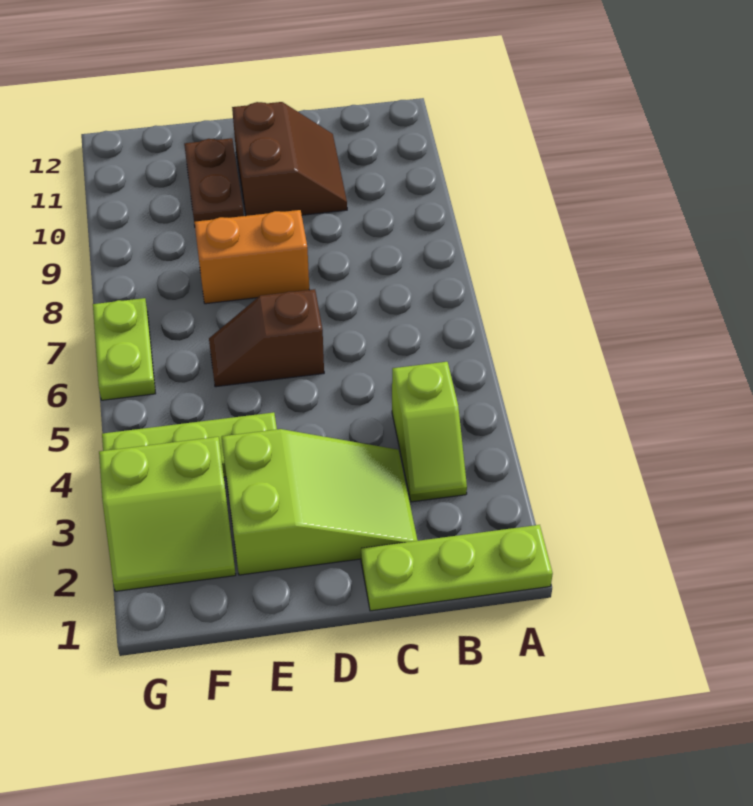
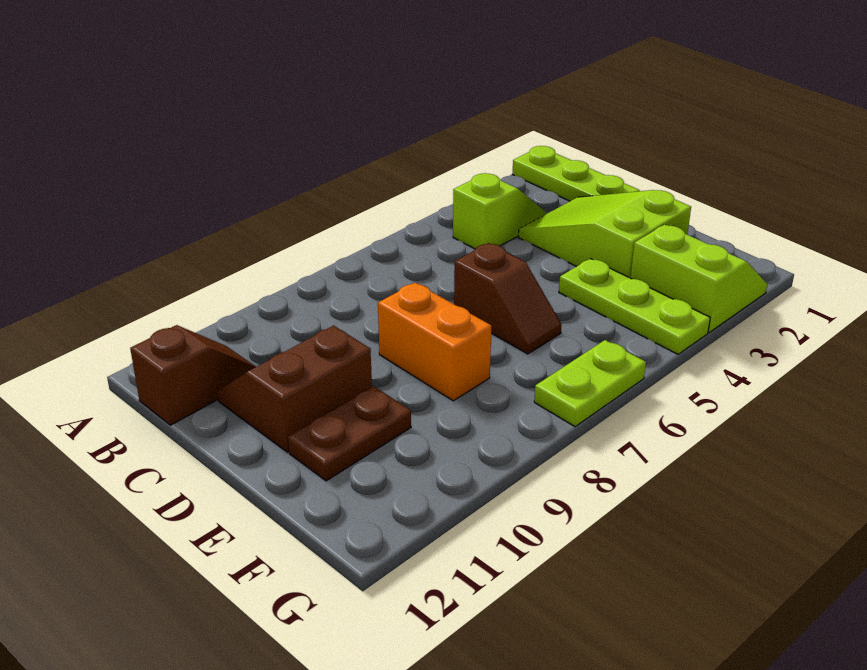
none -> brown slope B11:B12 level 1 top 12

